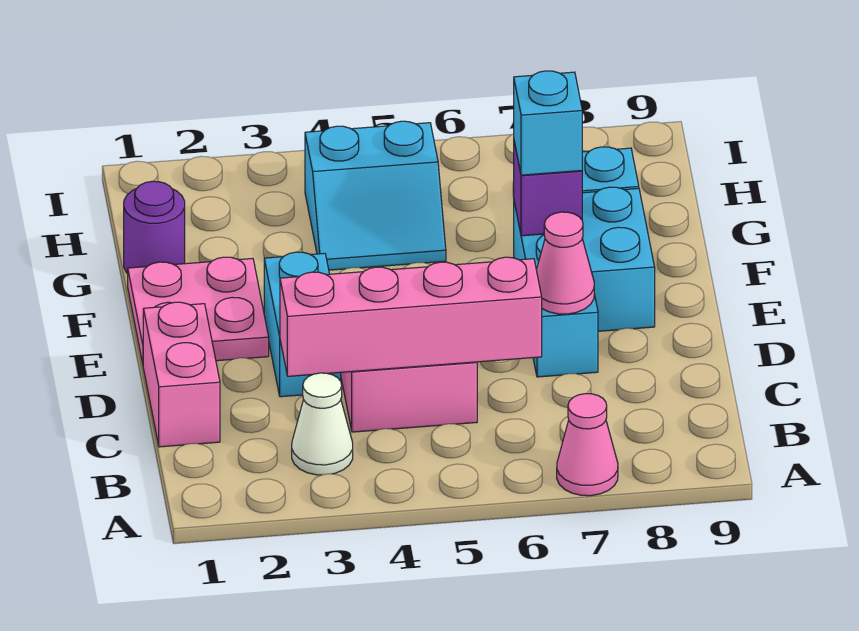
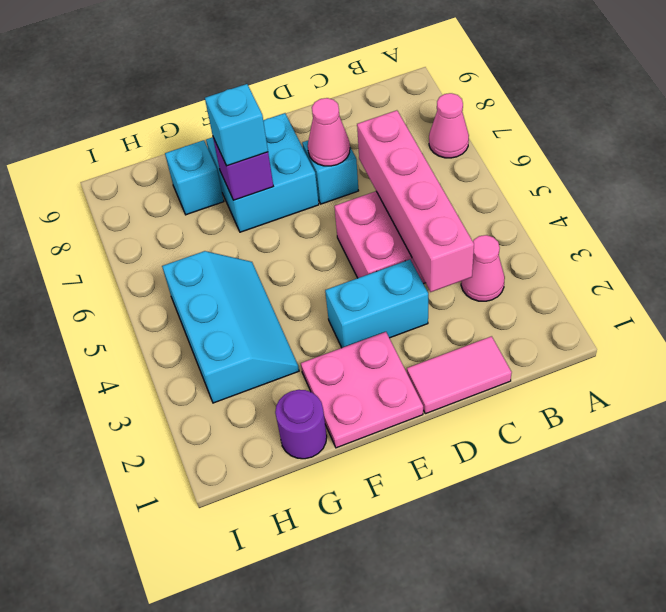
white cone B3 level 1 -> pink cone B3 level 1
pink brick C1:D1 level 1 -> pink tile C1:D1 level 1
cyan slope G4:H5 level 1 top H -> cyan slope G3:H5 level 1 top H

